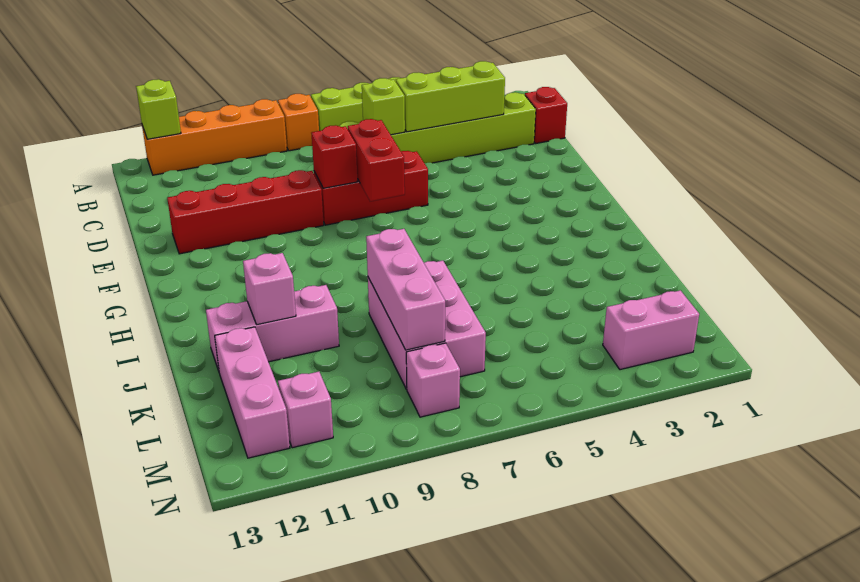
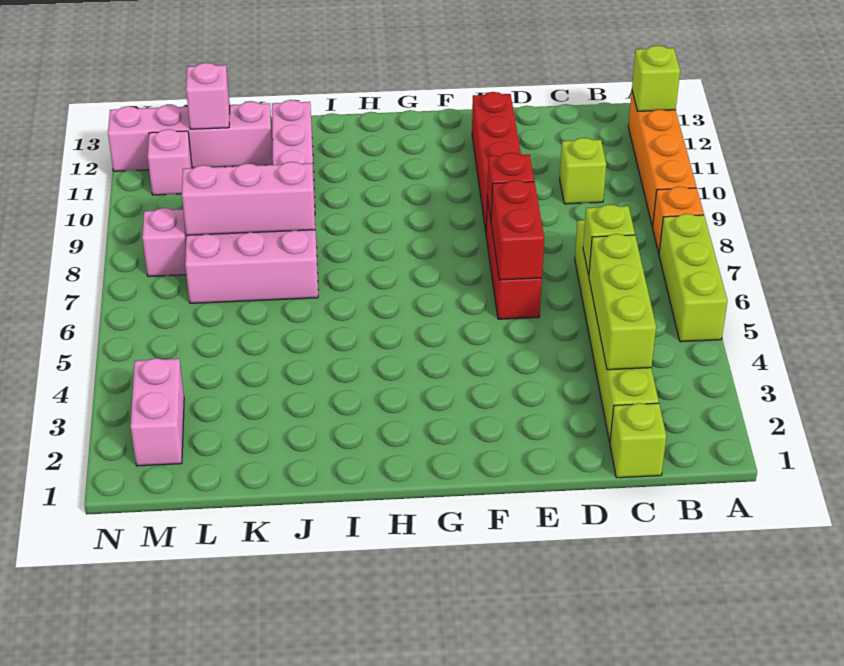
red brick C1 level 1 -> lime brick C1 level 1
none -> lime brick C10 level 1
red brick E7:F7 level 2 -> red brick E6:E7 level 2
pink brick J11 level 2 -> pink brick L12 level 2
pink brick K12:M12 level 1 -> pink brick K12:N12 level 1

